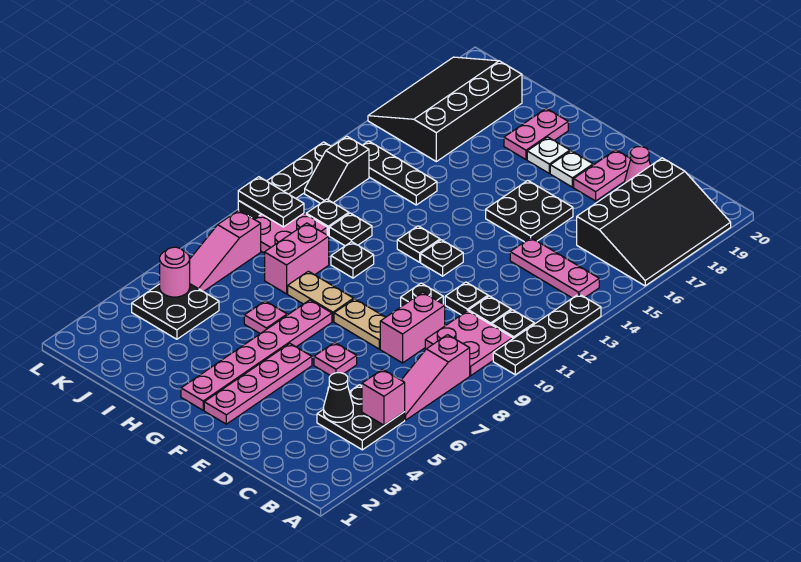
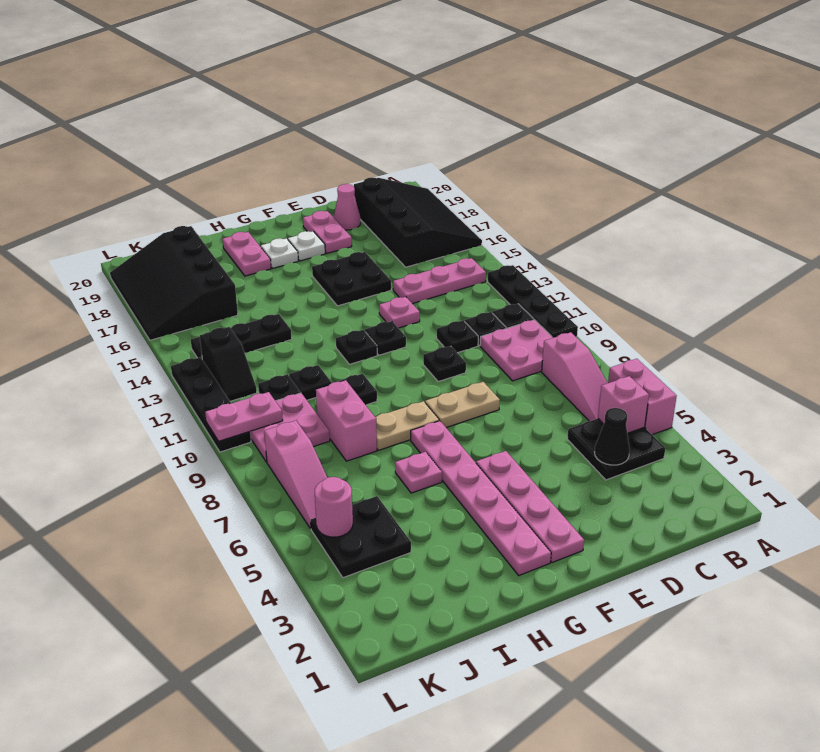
pink brick D8:D9 level 1 -> pink brick A5:A6 level 1
pink plate E6 level 1 -> pink plate E13 level 1
black plate K10:L10 level 2 -> pink plate K10:L10 level 2

